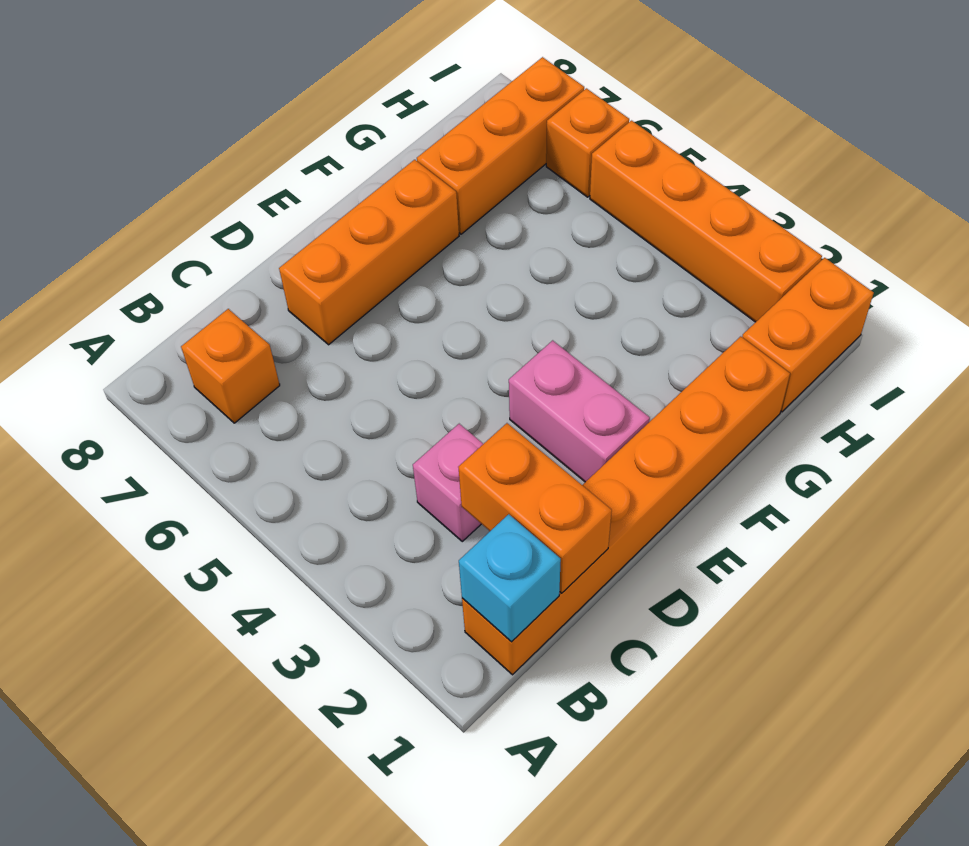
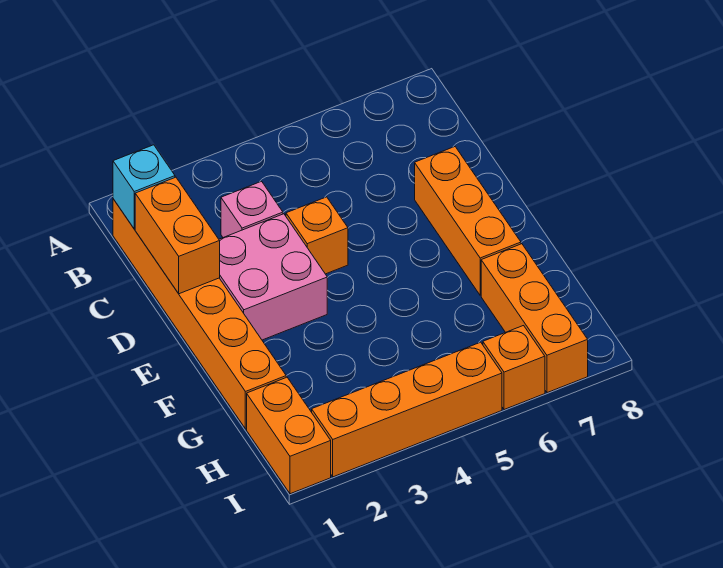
orange brick B7 level 1 -> orange brick D4 level 1
orange brick C1:C2 level 2 -> orange brick C1:D1 level 2
pink brick E2:E3 level 1 -> pink brick D2:E3 level 1

